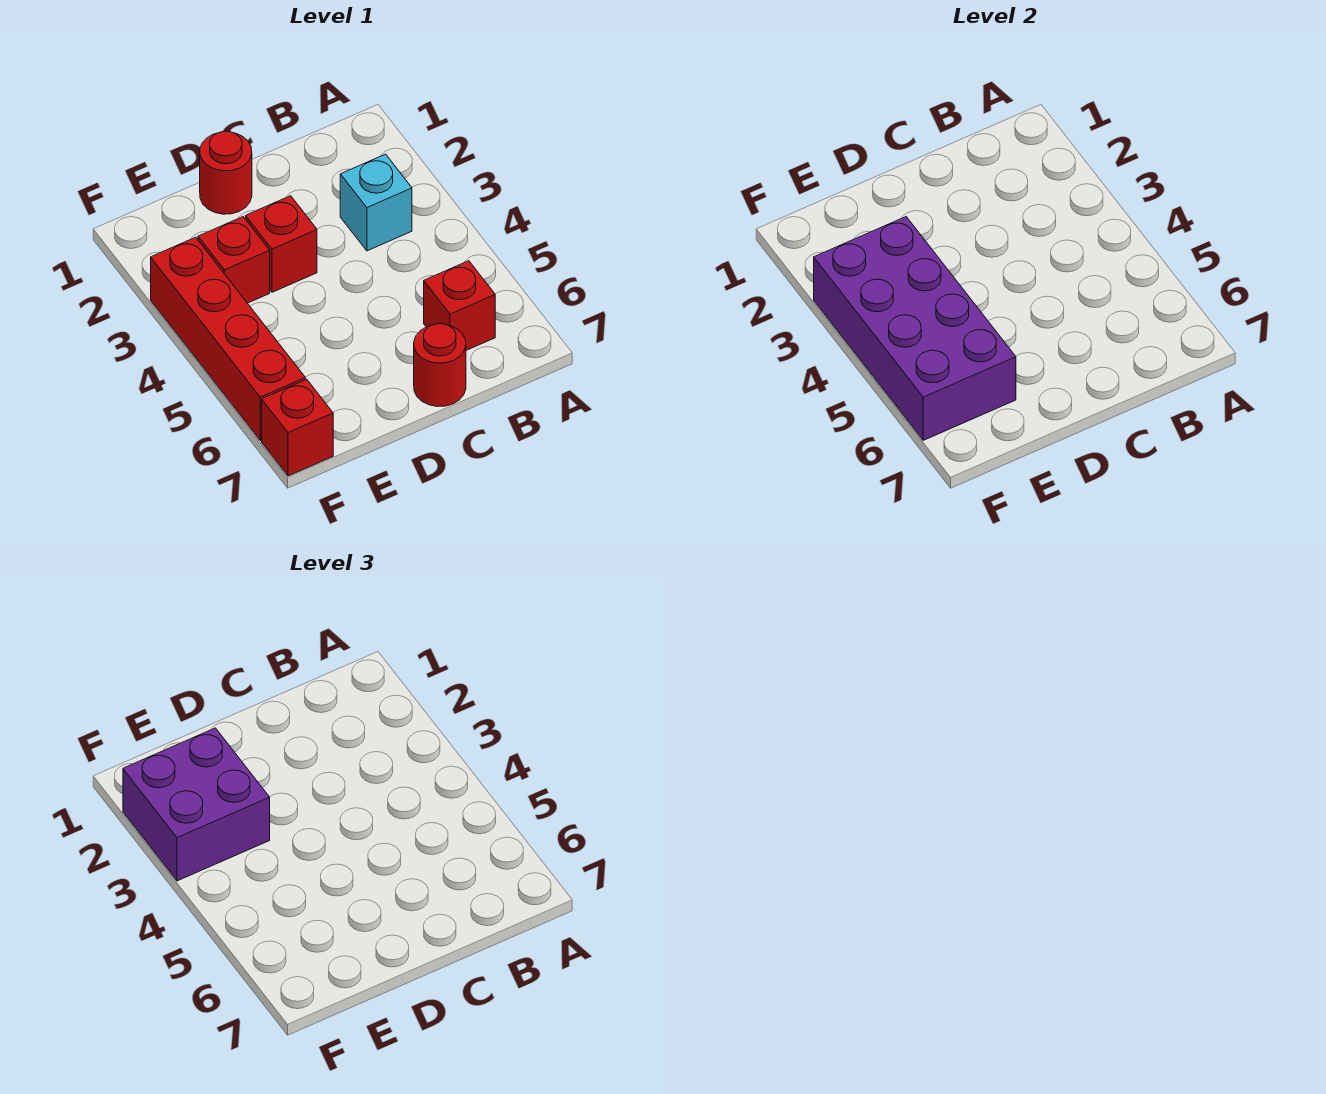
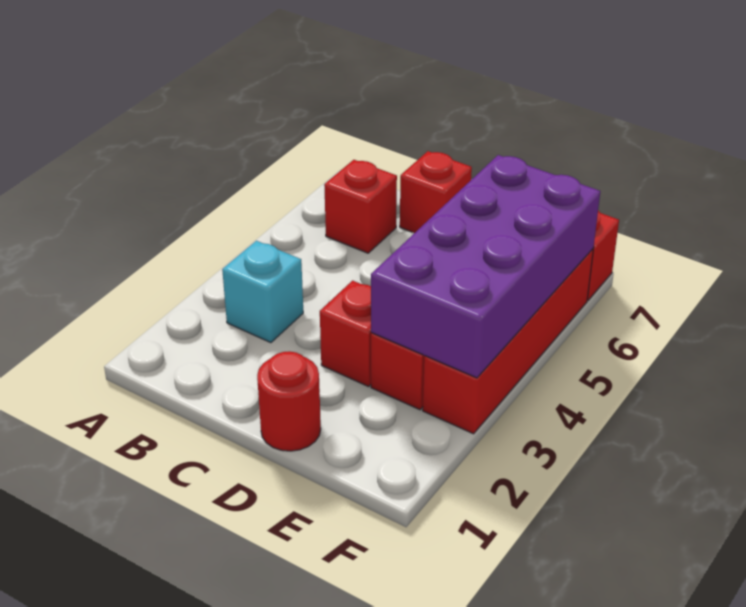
red round brick C7 level 1 -> red brick C7 level 1
purple brick E2:F3 level 3 -> none

